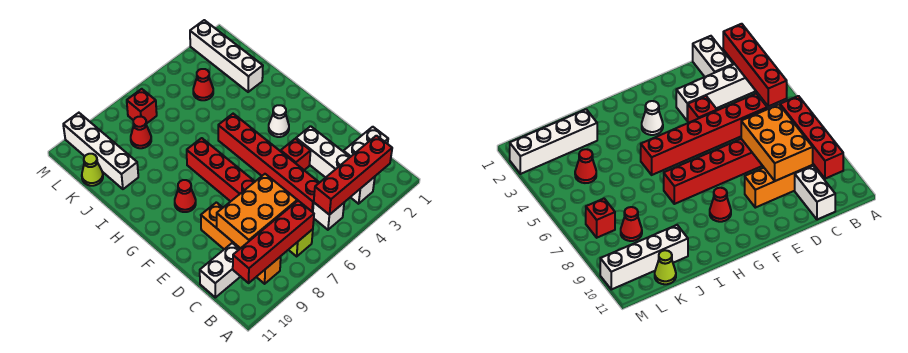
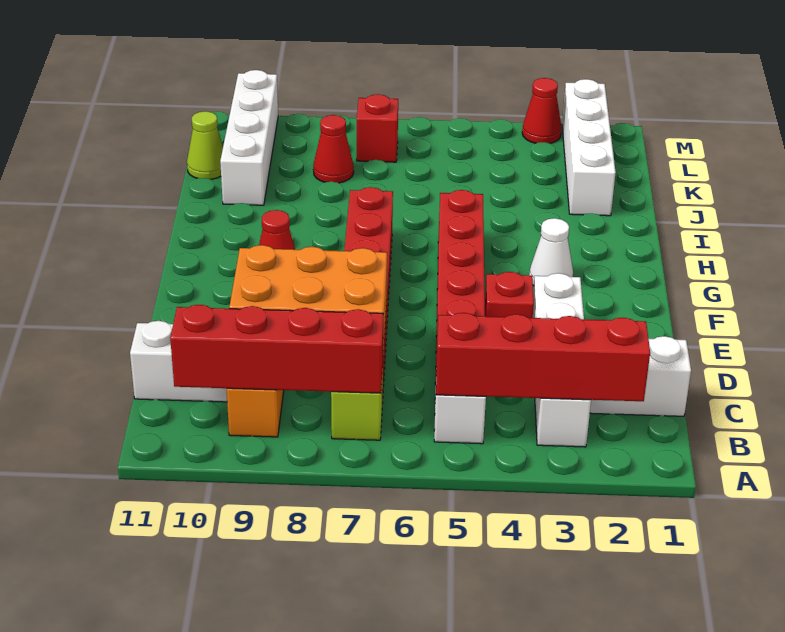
red cone K4 level 1 -> red cone M3 level 1

